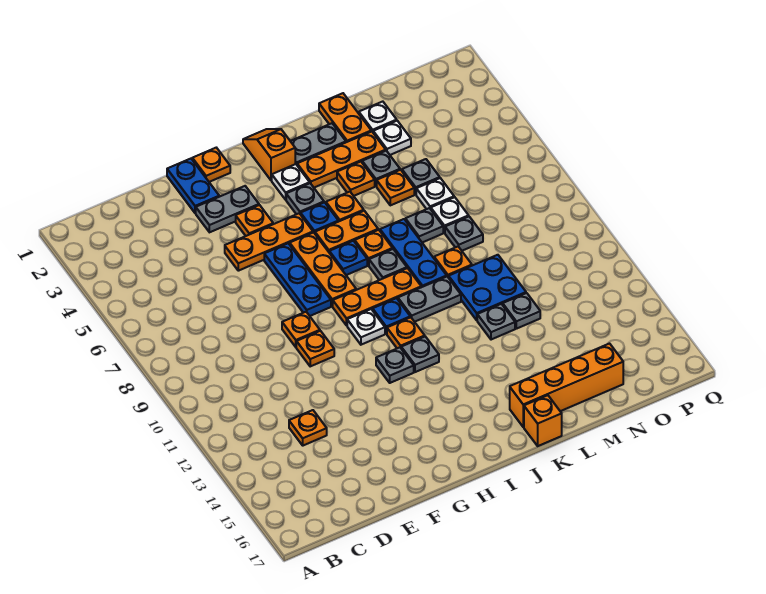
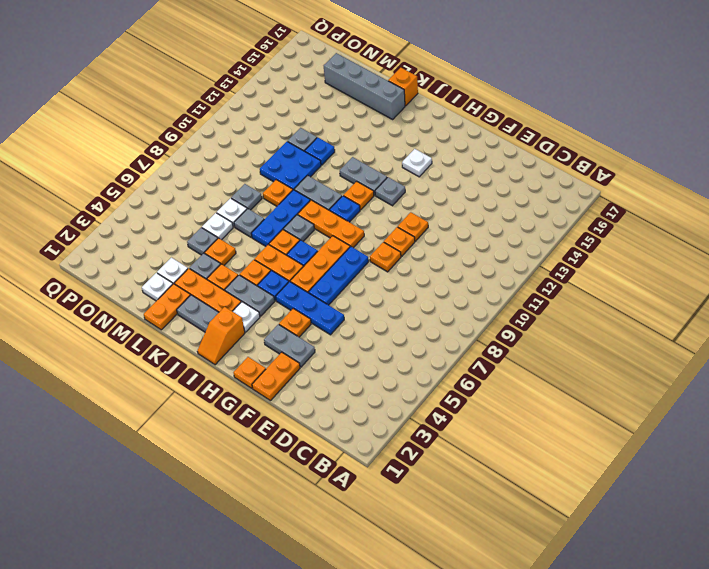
orange plate D13 level 1 -> orange plate F11 level 1
blue plate F1:F2 level 1 -> orange plate F1:F2 level 1
orange plate F5:H5 level 1 -> blue plate F5:H5 level 1
white plate H10 level 1 -> white plate H14 level 1
grey plate I4 level 1 -> grey plate I4:J4 level 1
grey plate I12 level 1 -> grey plate I12:J12 level 1
orange brick K16:N16 level 1 -> grey brick K16:N16 level 1
grey plate L12 level 1 -> blue plate L12 level 1

